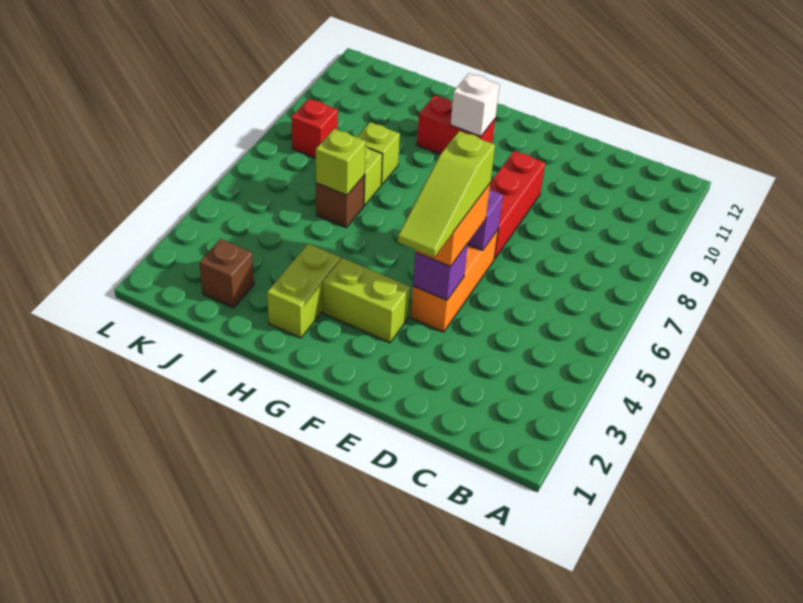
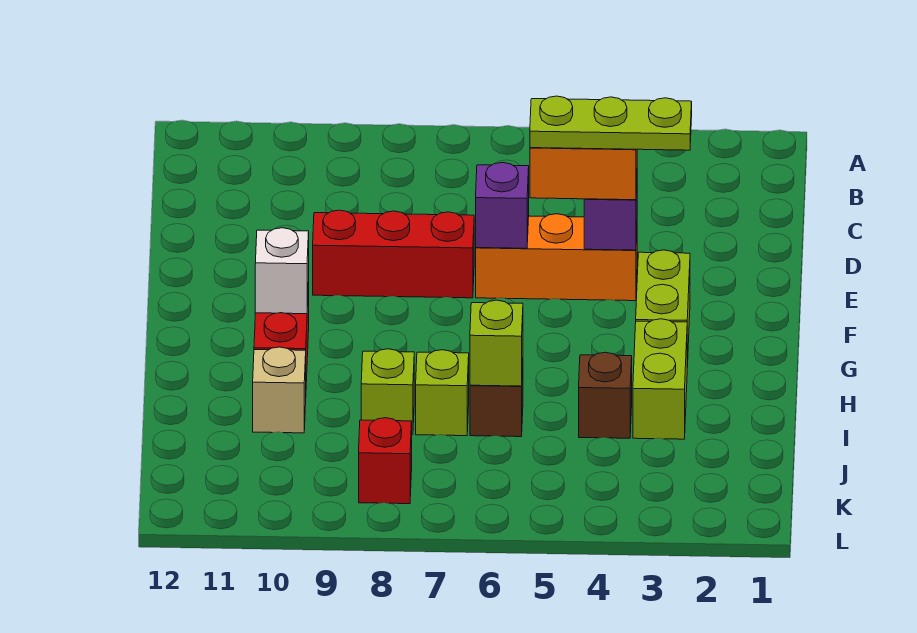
lime slope E3:E5 level 4 top 5 -> lime plate E3:E5 level 4
lime brick H2:H3 level 1 -> lime brick H3:I3 level 1
none -> tan brick I10 level 1
brown brick J2 level 1 -> brown brick I4 level 1

